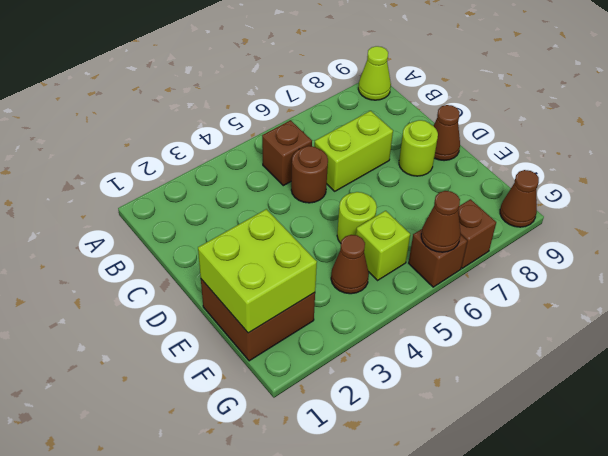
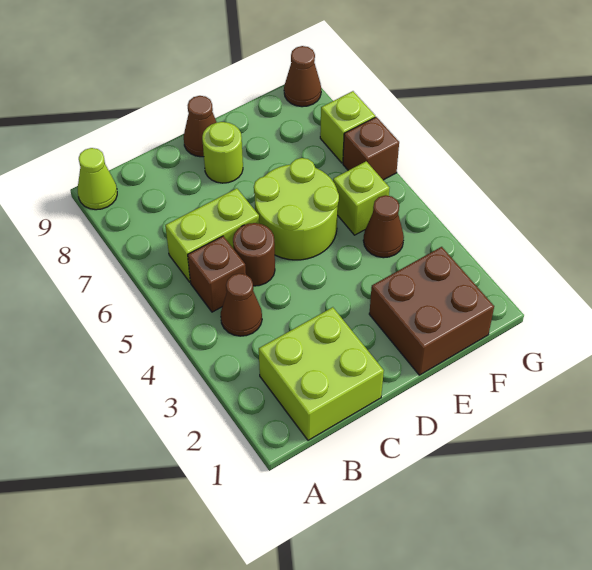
lime brick C6:C7 level 1 -> lime brick B6:C6 level 1
lime brick E1:F2 level 2 -> lime brick B1:C2 level 1
lime round brick E5 level 1 -> lime round brick D5:E6 level 1
brown cone G6 level 2 -> brown cone B4 level 1
brown brick G7 level 1 -> lime brick G7 level 1

